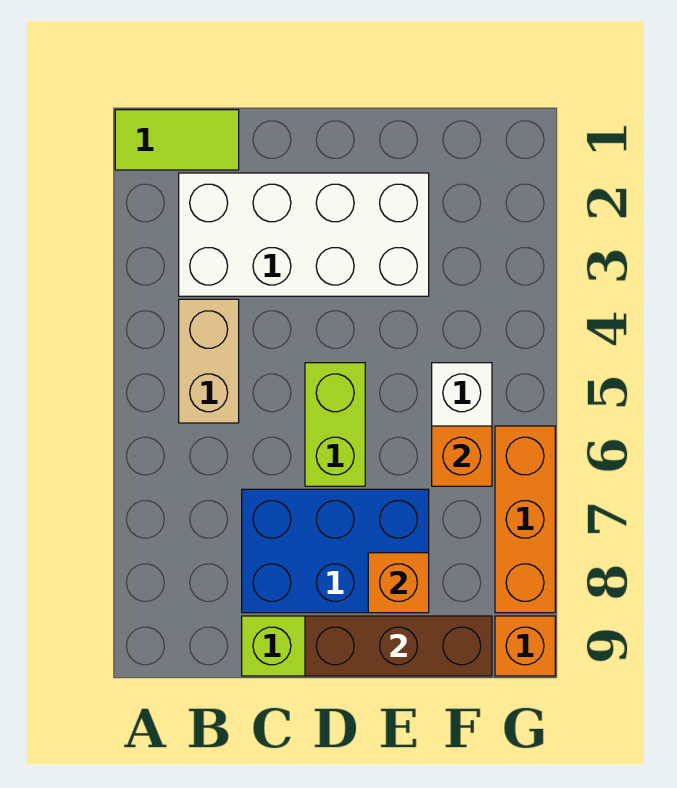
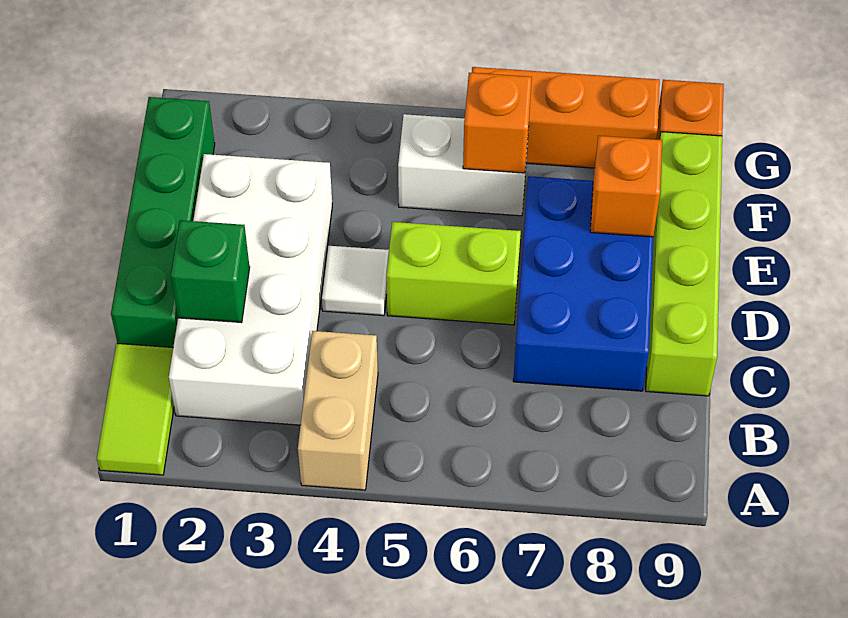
tan brick B4:B5 level 1 -> tan brick A4:B4 level 1
none -> green brick C1:F1 level 1
none -> green brick C2 level 2
none -> white tile D4 level 1
brown brick D9:F9 level 2 -> none

